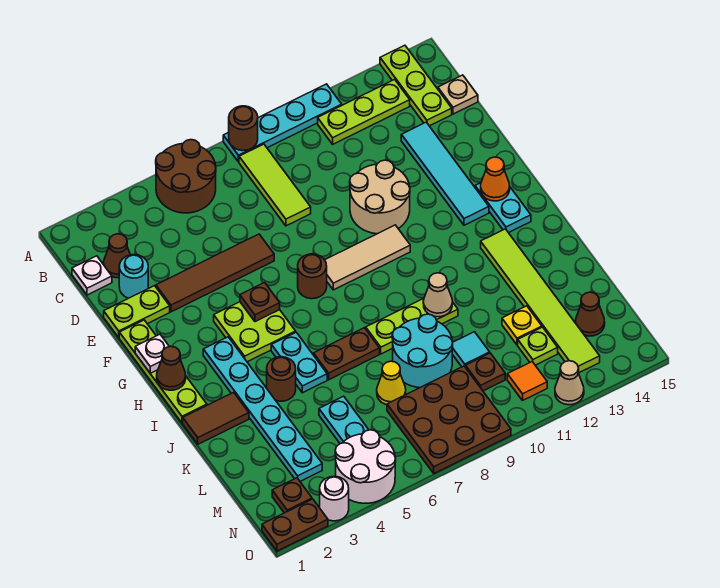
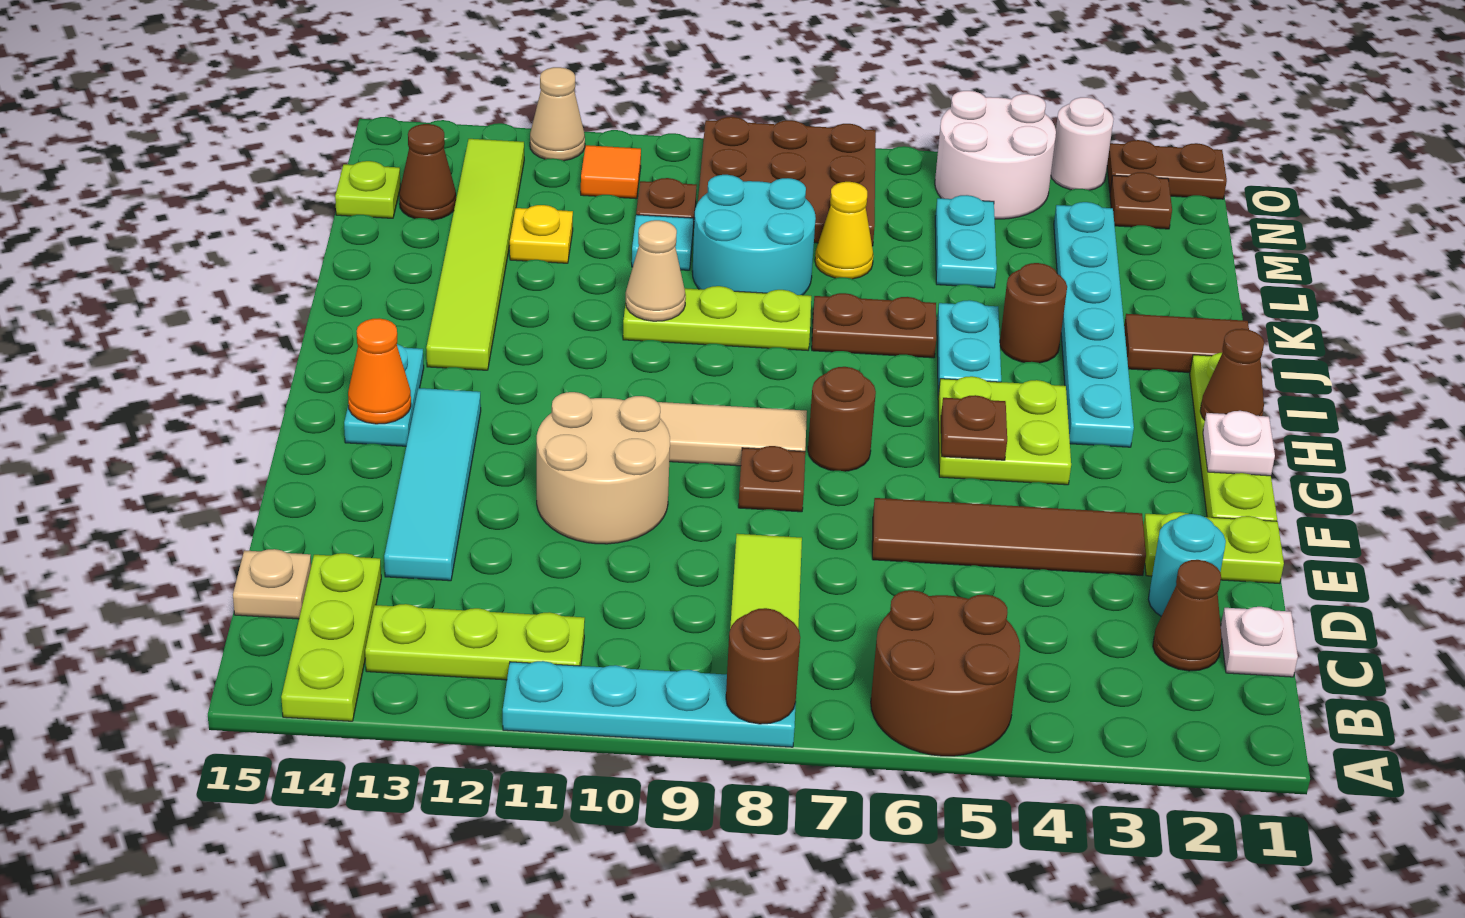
none -> brown plate F8 level 1
lime plate M12 level 1 -> lime plate M15 level 1

